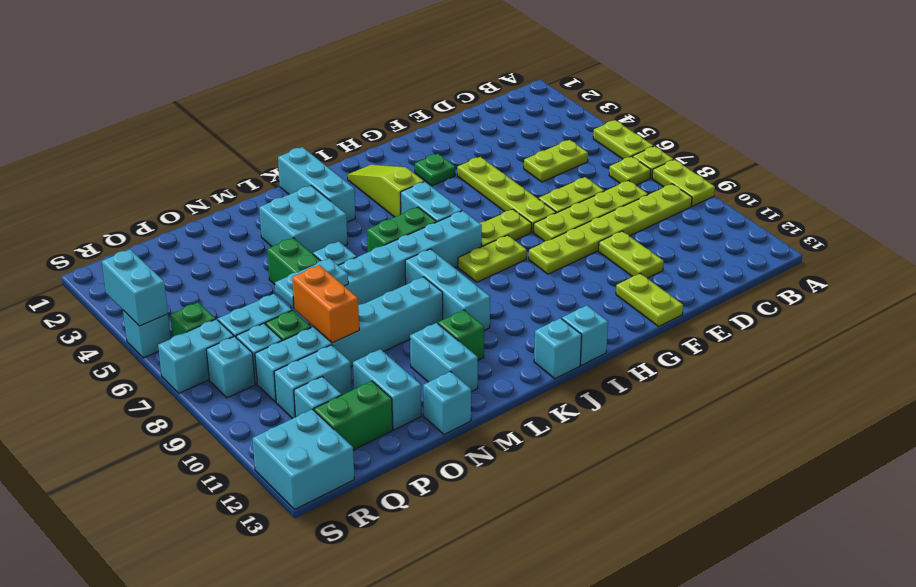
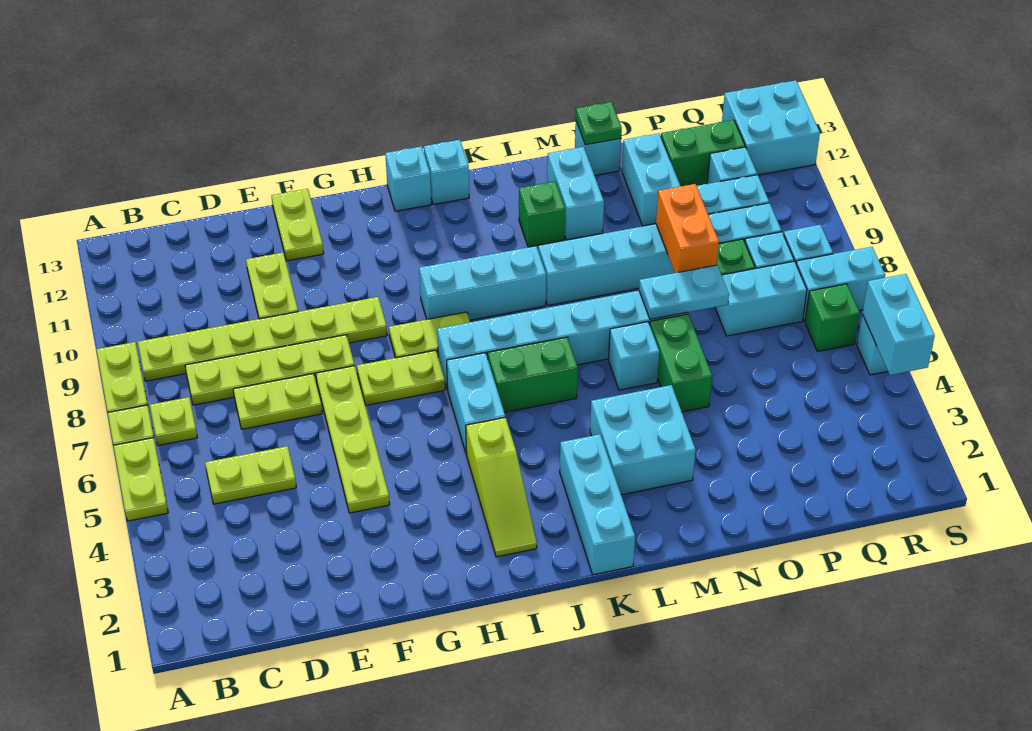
green plate G3 level 1 -> green plate N13 level 2
cyan brick K8:K10 level 1 -> cyan brick I9:K9 level 1

